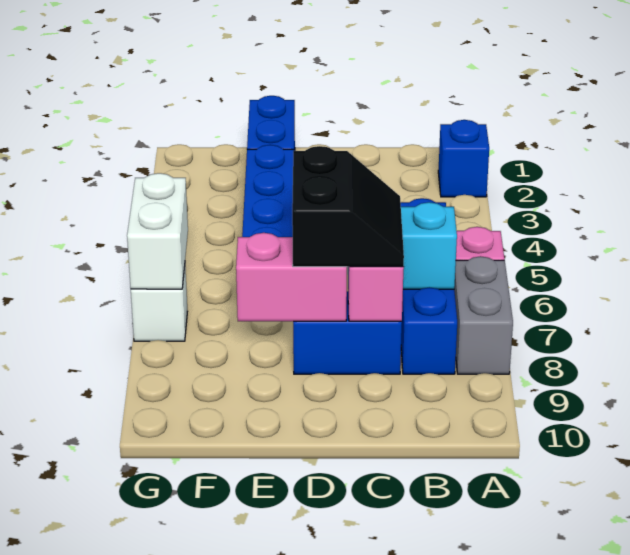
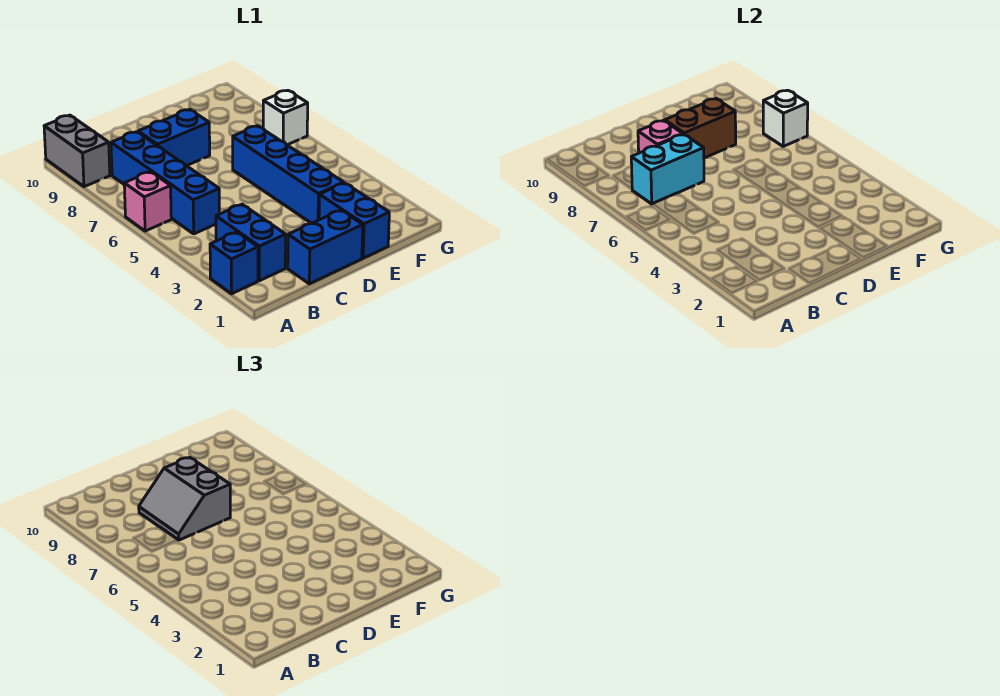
grey brick A7:A8 level 1 -> grey brick A9:A10 level 1
none -> blue brick B2:B3 level 1
none -> blue brick C1:D1 level 1
black slope C7:D8 level 3 top D -> grey slope C7:D8 level 3 top D
pink brick D8:E8 level 2 -> brown brick D8:E8 level 2
white brick G6:G7 level 2 -> white brick G7 level 2

